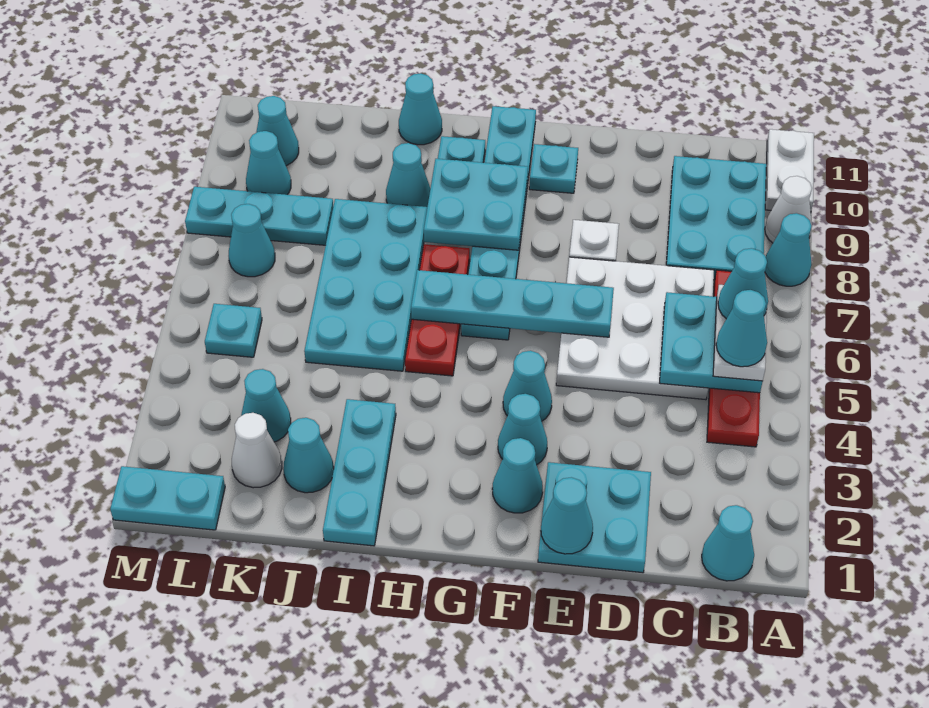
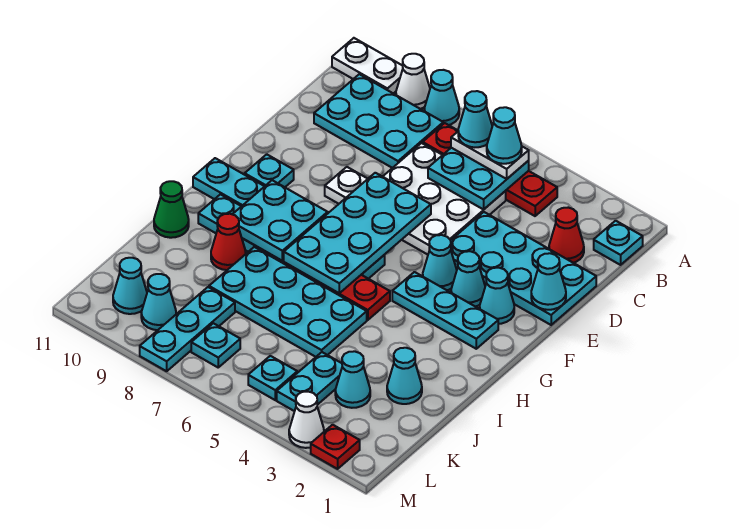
cyan cone B1 level 1 -> cyan plate B1 level 1
none -> red cone C2 level 1
cyan plate D1:E2 level 1 -> cyan plate D1:E4 level 1
cyan plate E6:H6 level 2 -> cyan plate E6:H7 level 2
cyan plate I1:I3 level 1 -> cyan plate G2:G4 level 1
cyan cone I9 level 1 -> red cone I9 level 1
cyan cone I11 level 1 -> green cone I11 level 1
white cone K2 level 1 -> white cone M3 level 1
cyan plate L1:M1 level 1 -> cyan plate K4:L4 level 1
cyan cone L7 level 1 -> cyan plate L7 level 1
none -> red plate M2 level 1

